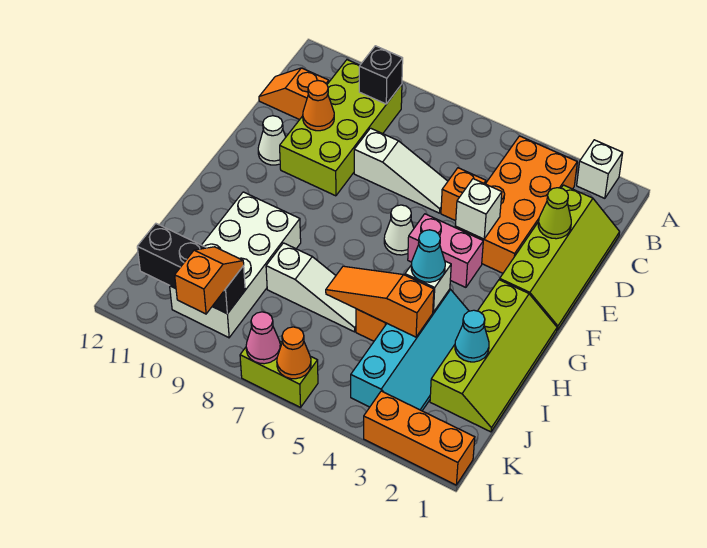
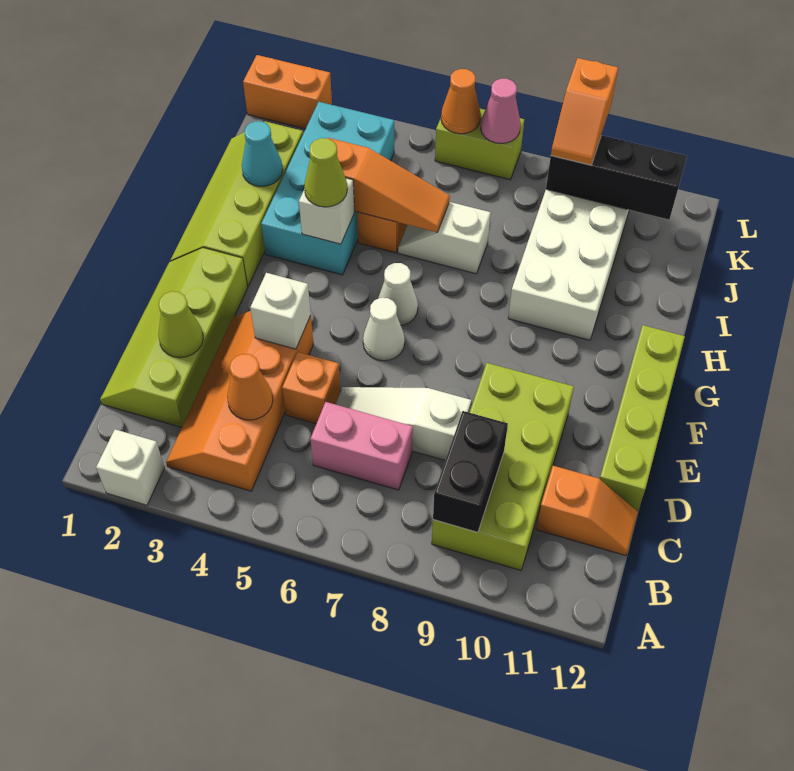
orange brick B3:E4 level 1 -> orange slope B3:E4 level 1 top 4
black brick B9 level 2 -> black brick B9:C9 level 2
orange cone D10 level 2 -> orange cone C4 level 2
none -> lime brick D12:G12 level 1
white cone E11 level 1 -> white cone G6 level 1
pink brick F4:F5 level 1 -> pink brick C6:C7 level 1
cyan slope H3:K4 level 1 top 4 -> cyan brick H3:K4 level 1
cyan cone H4 level 3 -> lime cone H4 level 3
white slope I6:I8 level 1 top 8 -> white slope I6:I7 level 1 top 7
orange brick L1:L3 level 1 -> orange brick L1:L2 level 1

